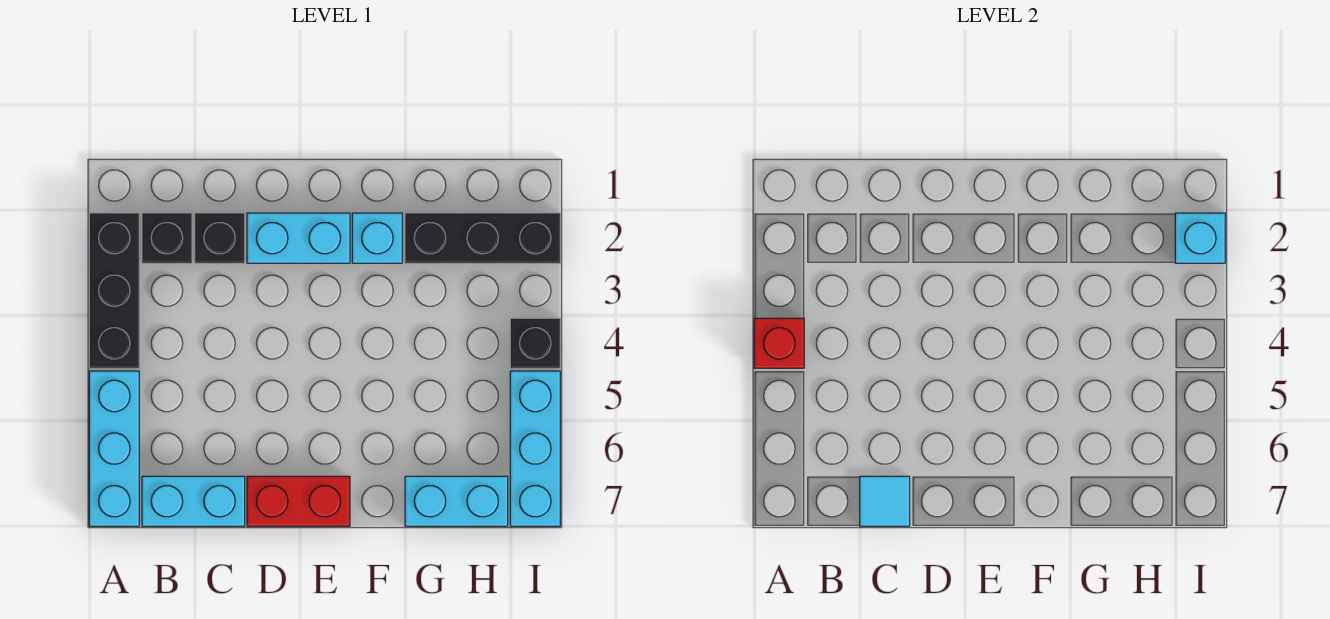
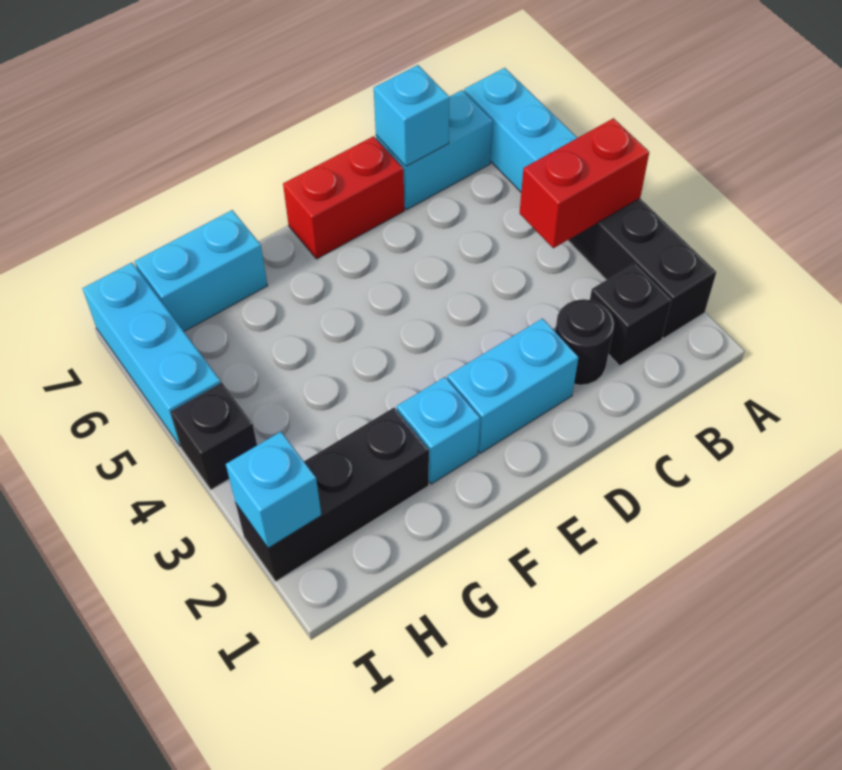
red brick A4 level 2 -> red brick A4:B4 level 2
black brick C2 level 1 -> black round brick C2 level 1
cyan tile C7 level 2 -> cyan brick C7 level 2

